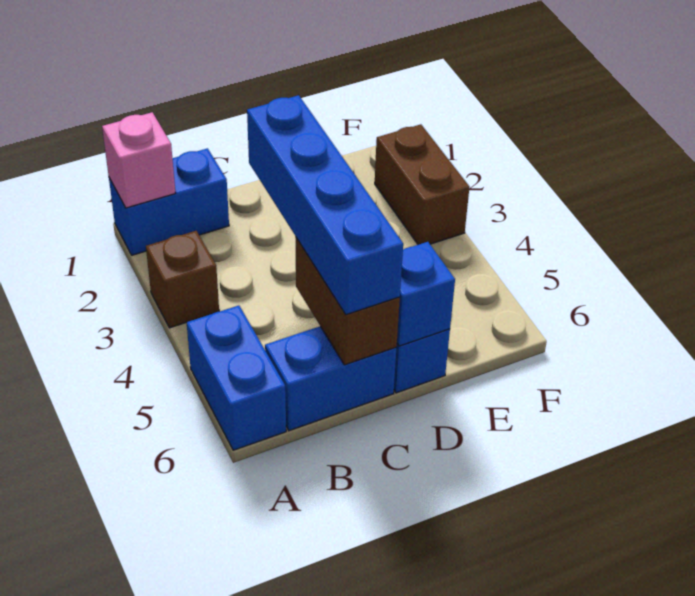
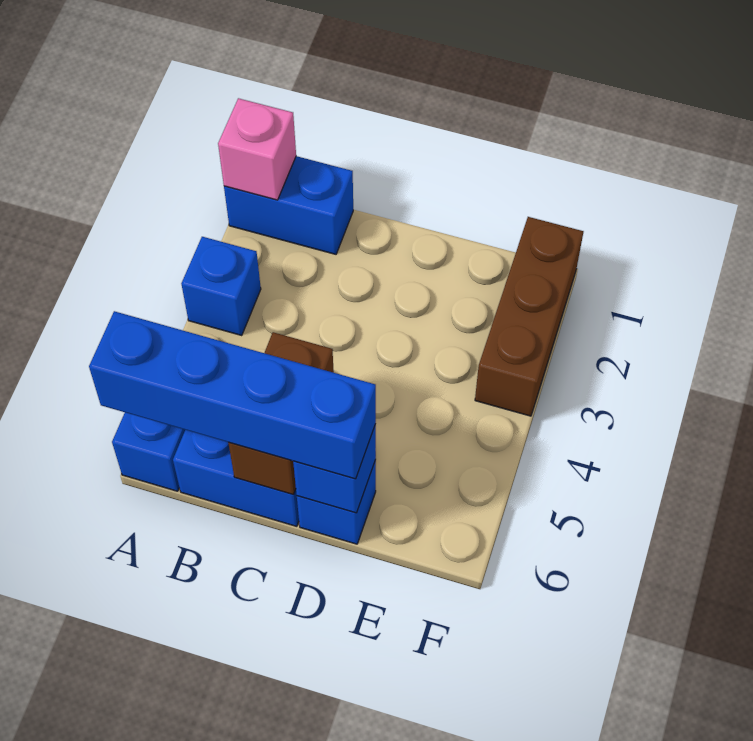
brown brick A3 level 1 -> blue brick A3 level 1
blue brick C3:C6 level 3 -> blue brick A6:D6 level 3
brown brick F2:F3 level 1 -> brown brick F1:F3 level 1

